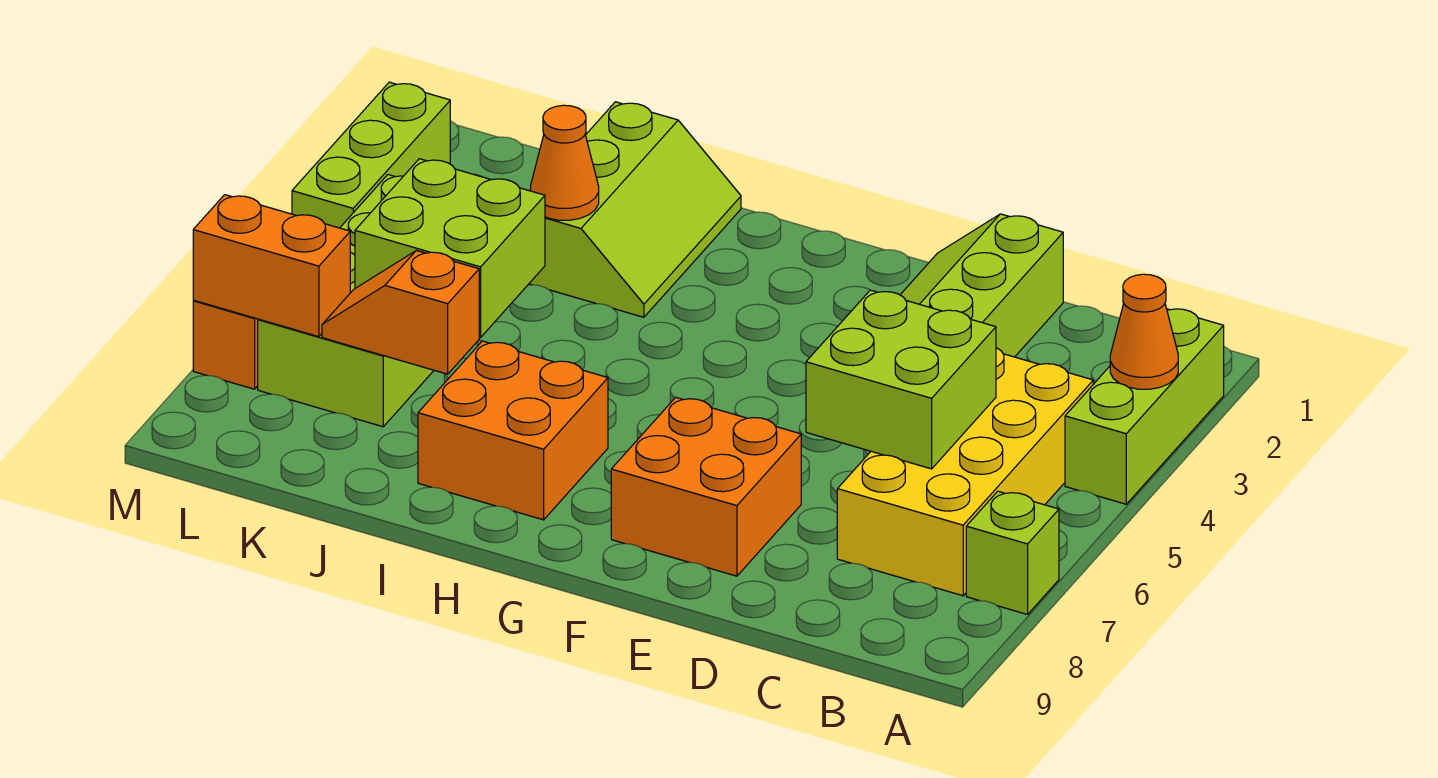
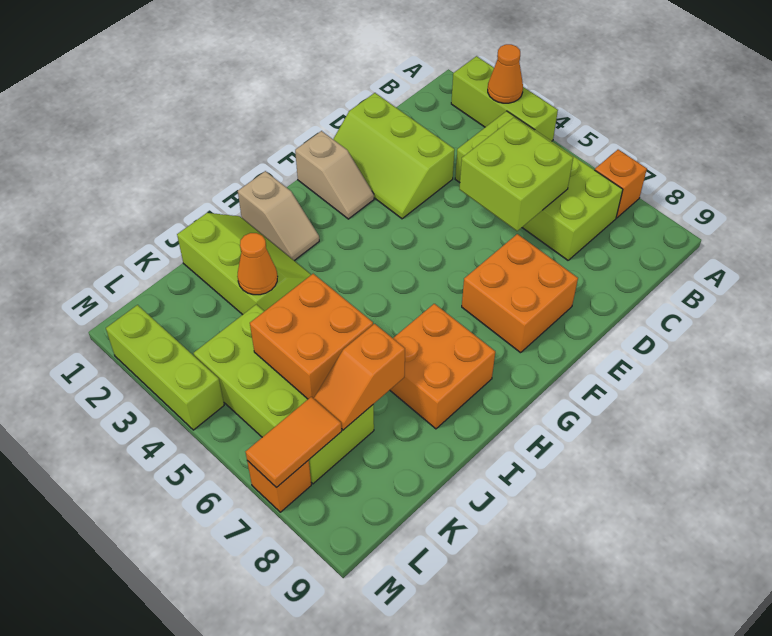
lime brick A7 level 1 -> orange brick A7 level 1
yellow brick B4:C7 level 1 -> lime brick B4:C7 level 1
none -> tan slope F1:F2 level 1 top 1
none -> tan slope H1:H2 level 1 top 1
lime brick J5:K6 level 2 -> orange brick J5:K6 level 2
orange brick L7:M7 level 2 -> orange tile L7:M7 level 2

